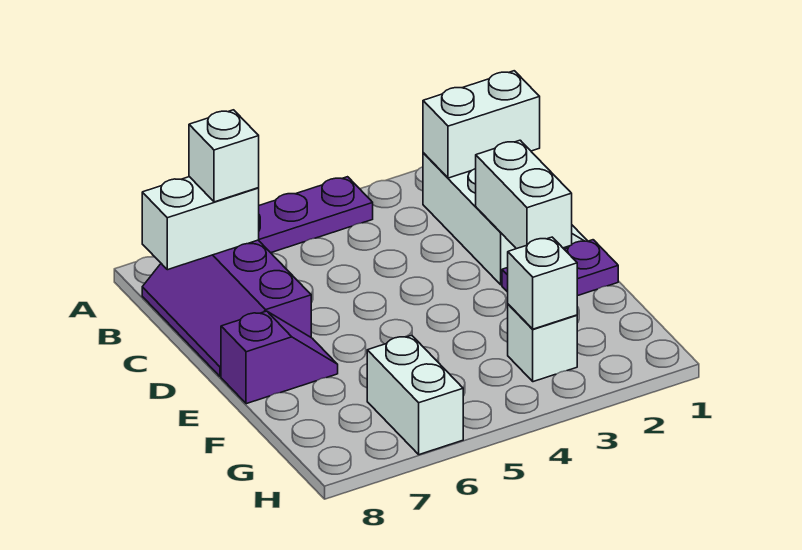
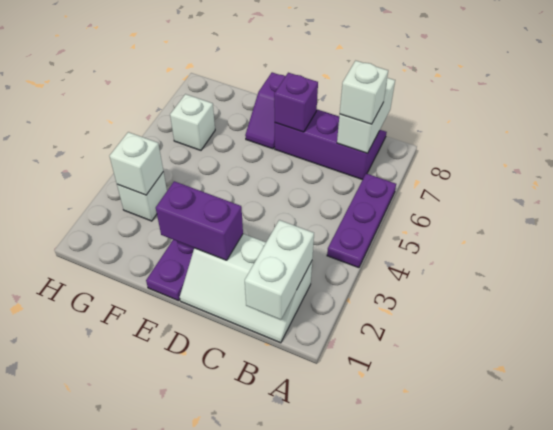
white brick D2:E2 level 2 -> purple brick D2:E2 level 2
none -> purple brick D7 level 2
white brick G6:H6 level 1 -> white brick G6 level 1

